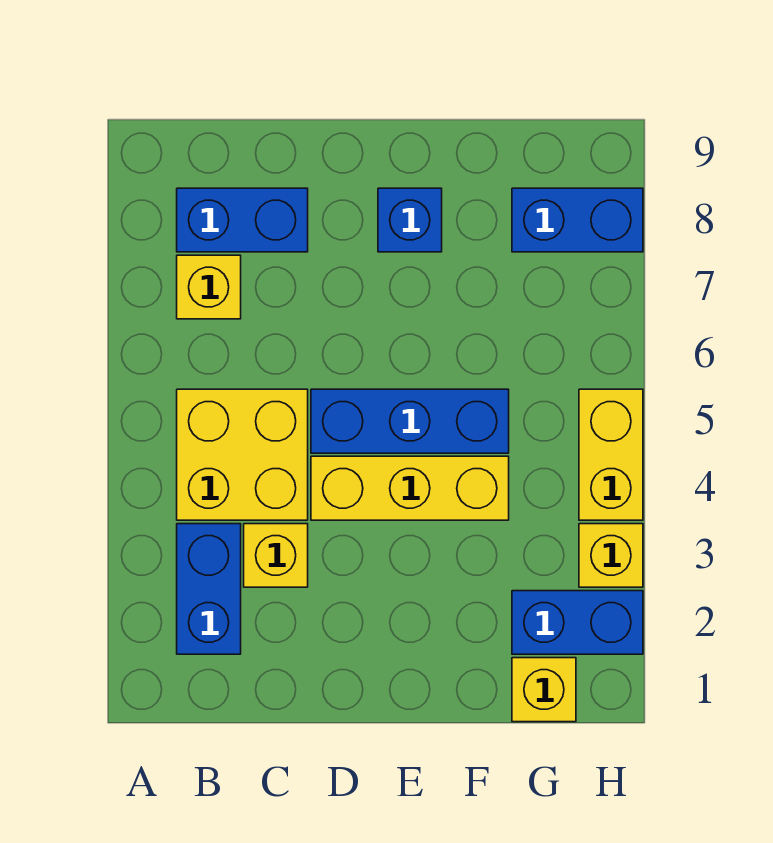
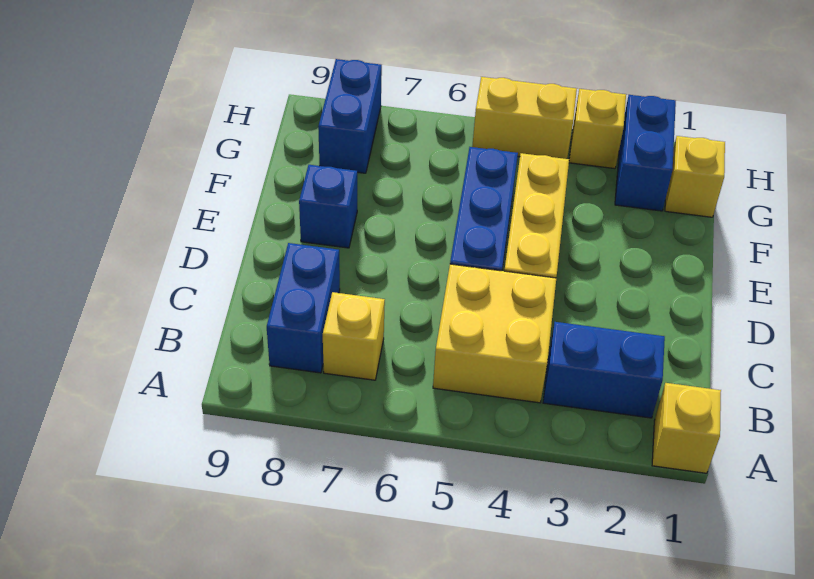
yellow brick C3 level 1 -> yellow brick A1 level 1

